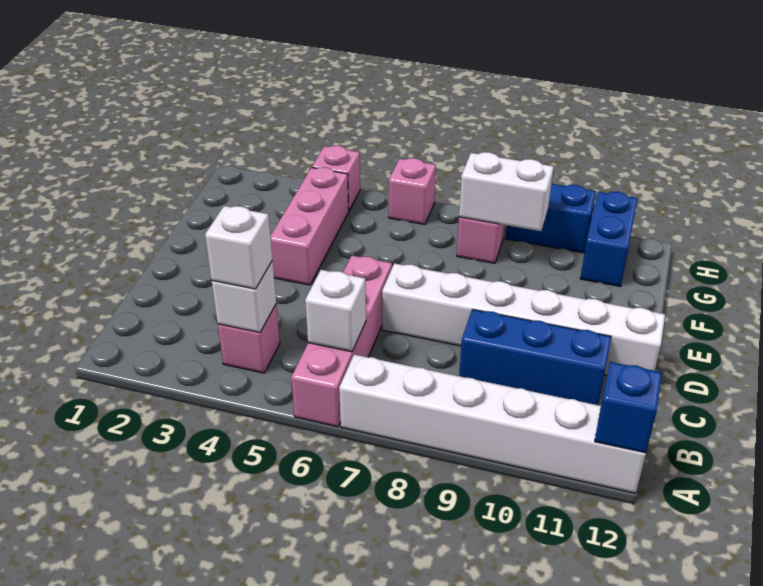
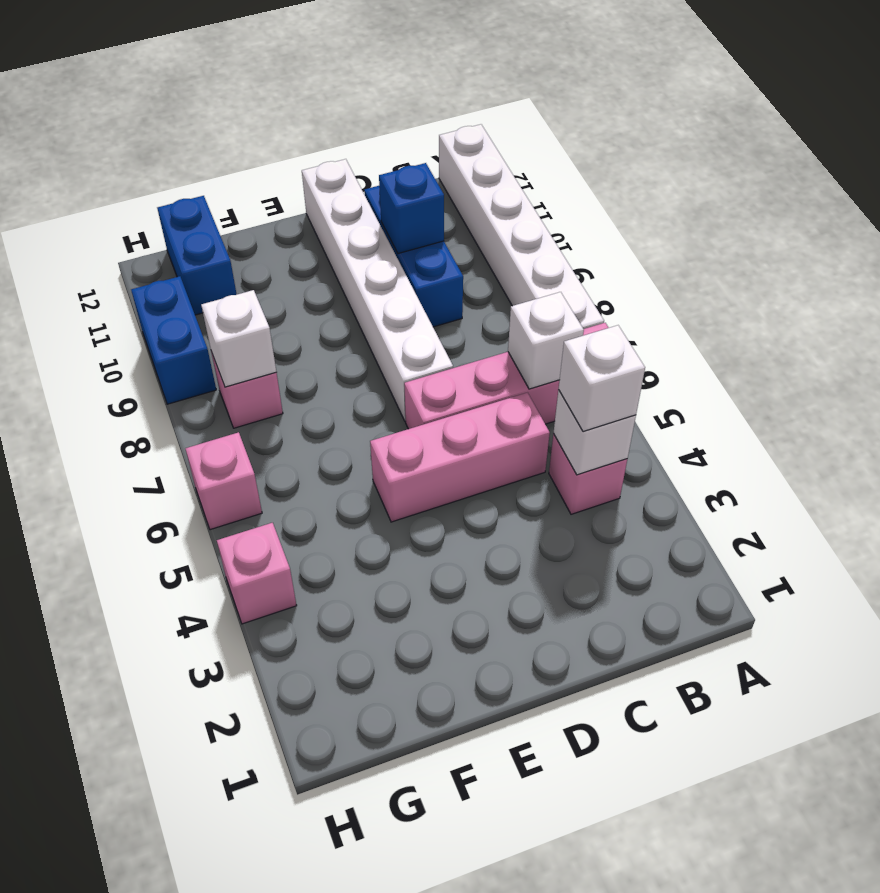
blue brick A12 level 2 -> blue brick C10 level 2
pink brick E4:G4 level 1 -> pink brick C5:E5 level 1
white brick G8:G9 level 2 -> white brick G8 level 2
blue brick G11:H11 level 1 -> blue brick G11:G12 level 1

